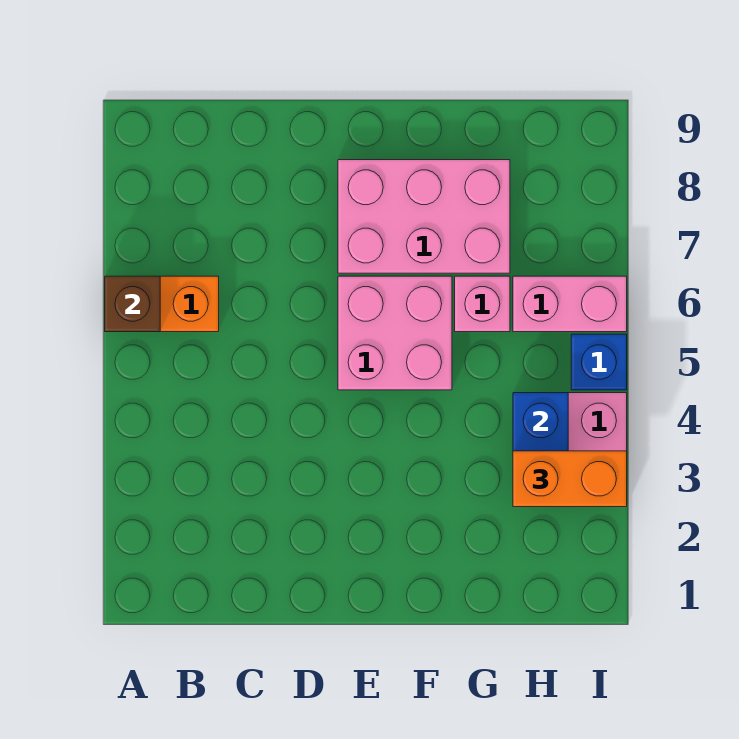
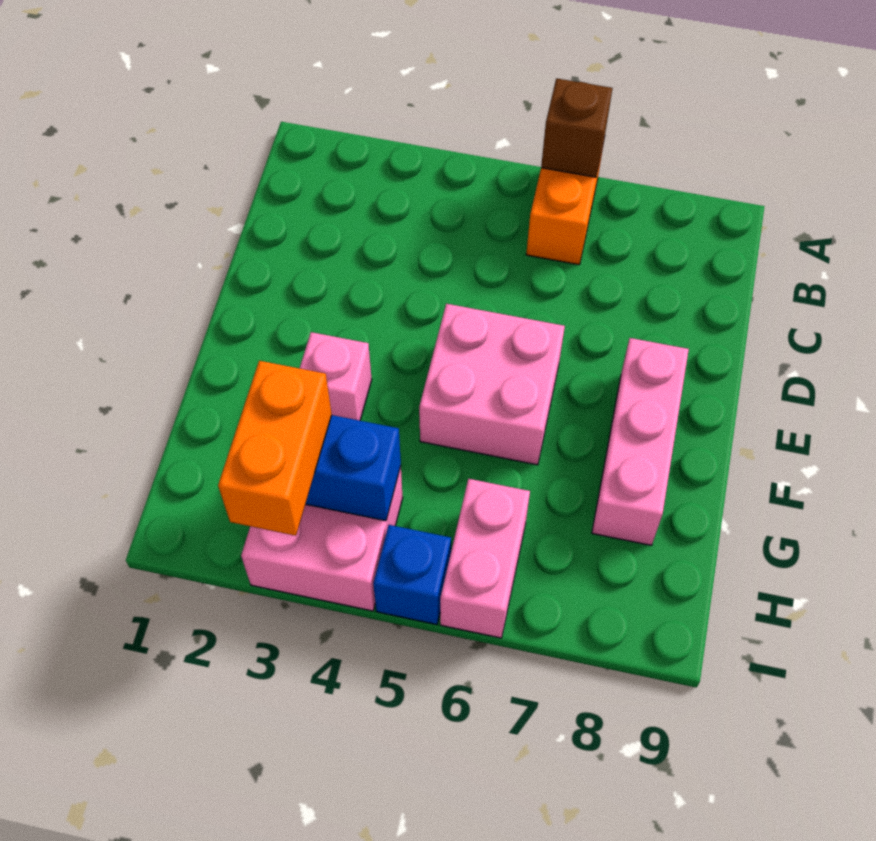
pink brick E7:G8 level 1 -> pink brick E8:G8 level 1
pink brick G6 level 1 -> pink brick F3 level 1

